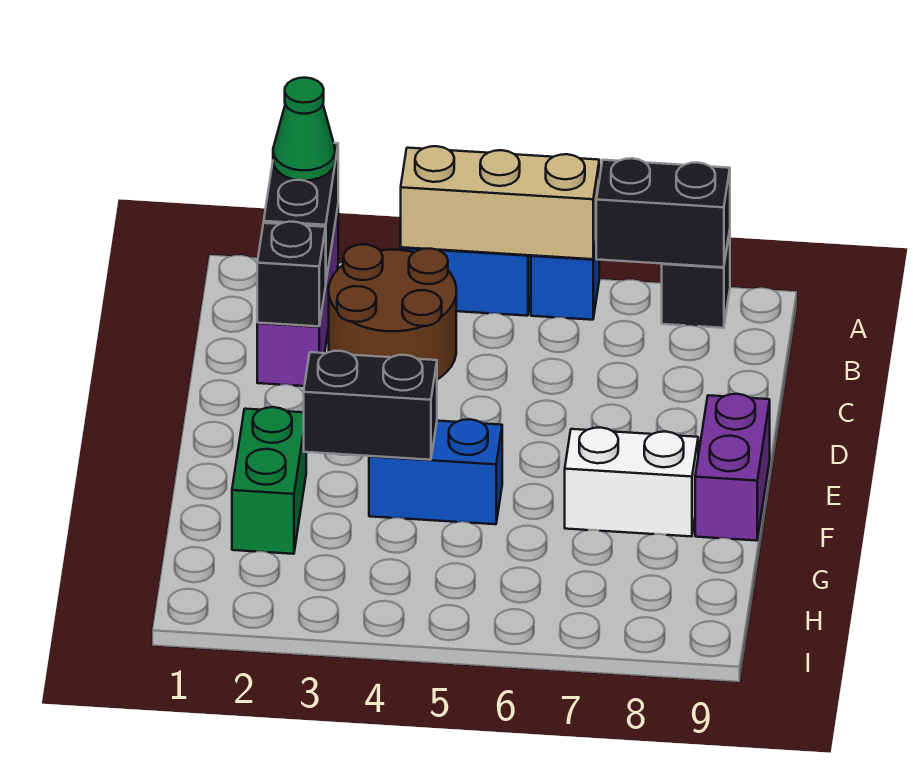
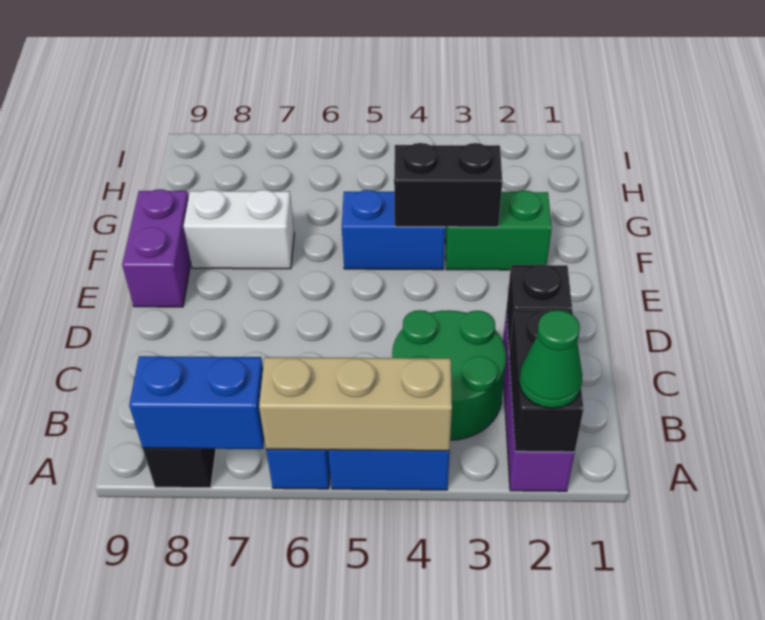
black brick A7:A8 level 2 -> blue brick A7:A8 level 2
brown round brick B3:C4 level 1 -> green round brick B3:C4 level 1
green brick F2:G2 level 1 -> green brick F2:F3 level 1

